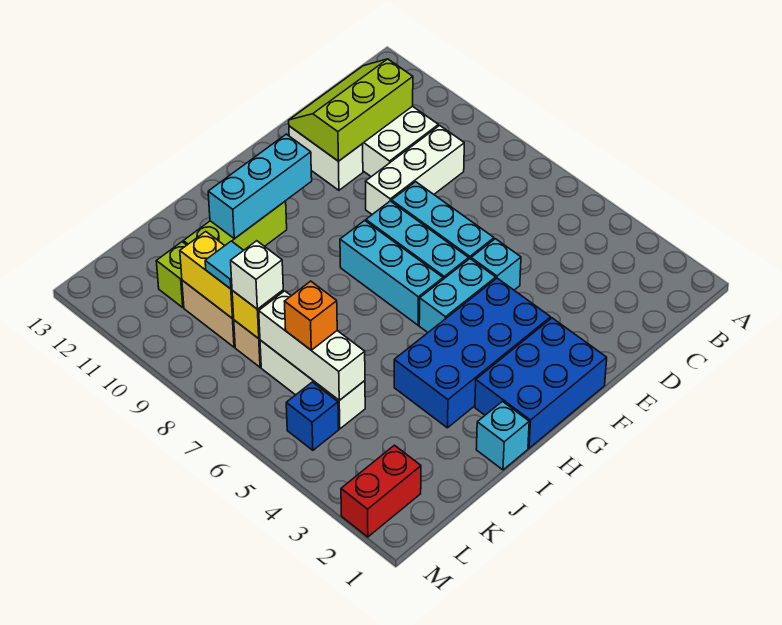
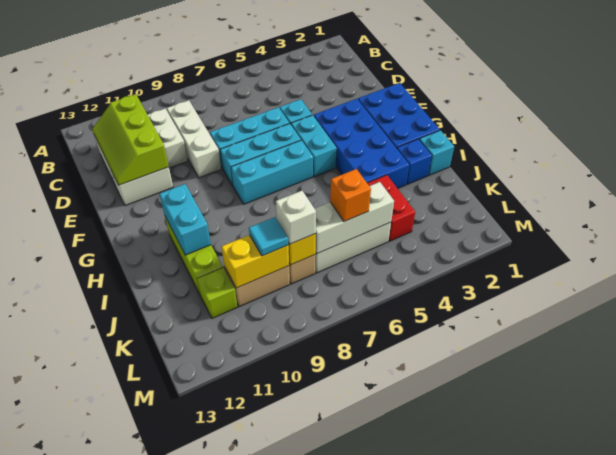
cyan brick G11:I11 level 2 -> cyan brick H11:I11 level 2
red brick L2:M2 level 1 -> red brick J4:K4 level 1
blue brick L5 level 1 -> blue brick I2 level 1

